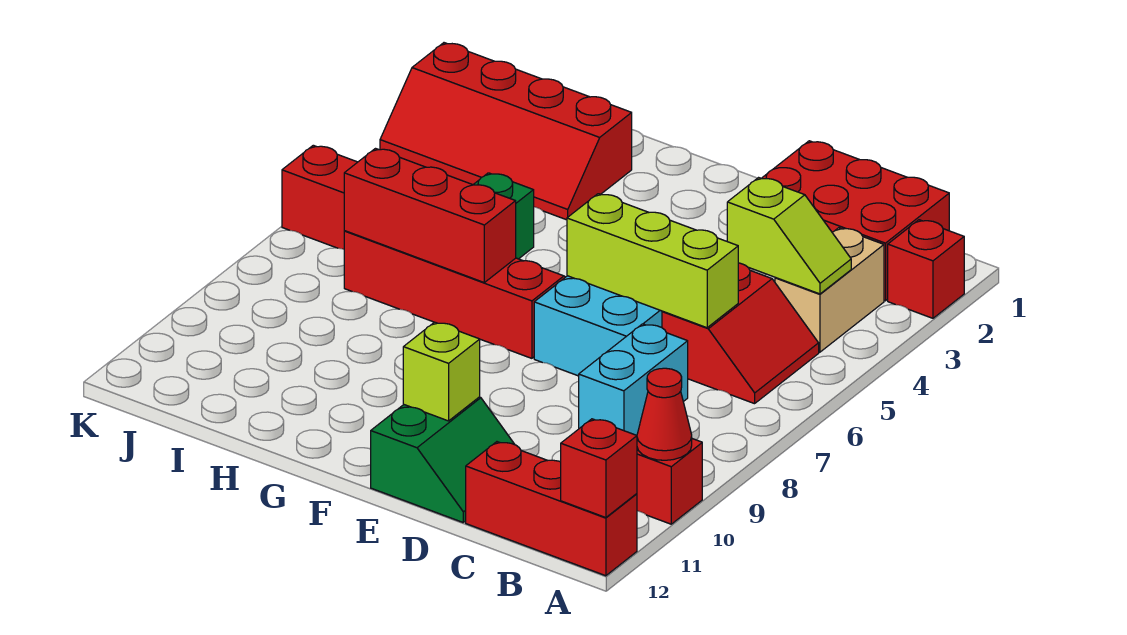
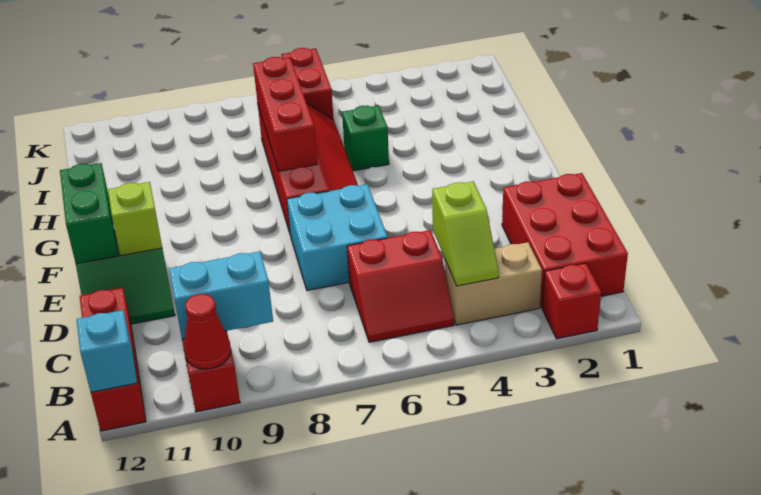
red brick A12 level 2 -> cyan brick A12 level 2
lime brick C6:E6 level 2 -> none
none -> green brick E12:F12 level 2
red slope H2:K3 level 1 top 2 -> none

